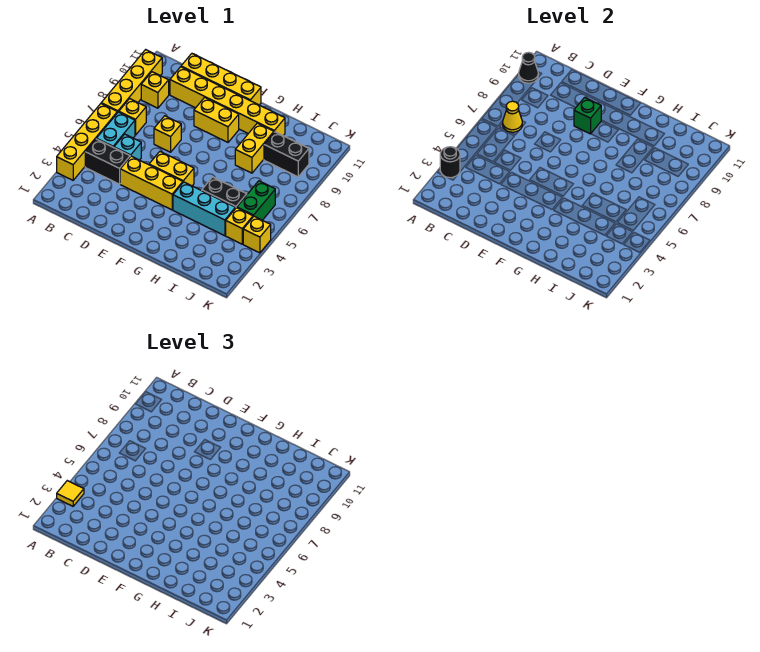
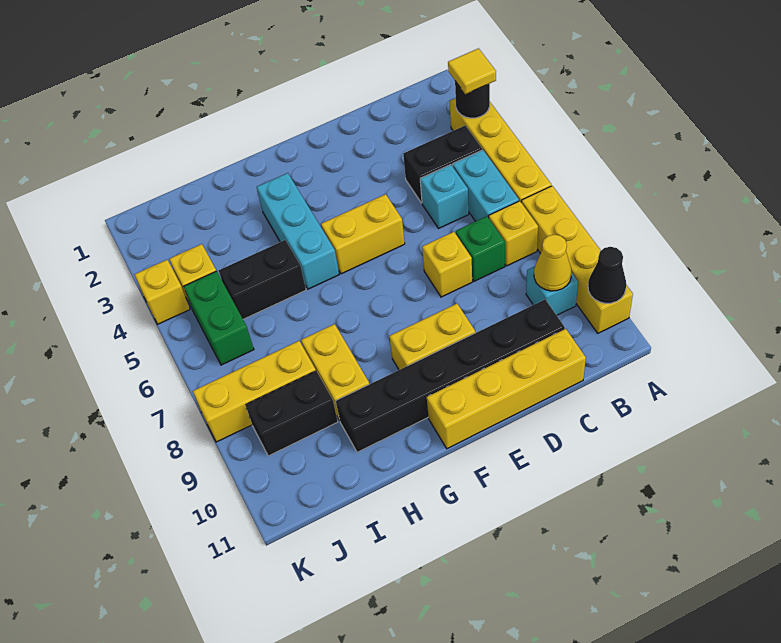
yellow cone B7 level 2 -> yellow cone B9 level 2
yellow brick B9 level 1 -> cyan brick B9 level 1
yellow brick C10:H10 level 1 -> black brick C10:H10 level 1
yellow brick D4:F4 level 1 -> yellow brick I8:K8 level 1
green brick E9 level 2 -> green brick C7 level 1
cyan brick G4:I4 level 1 -> cyan brick G3:G5 level 1

